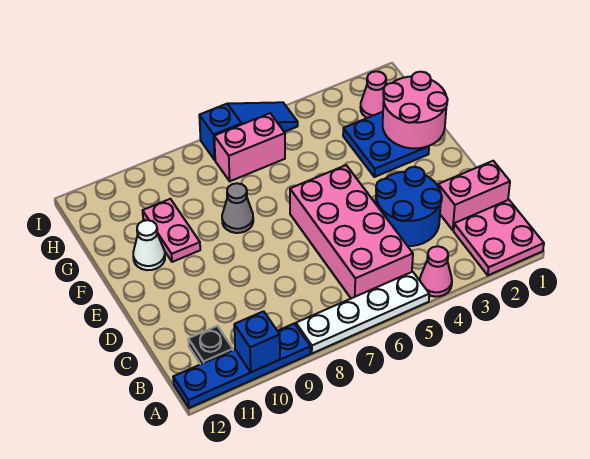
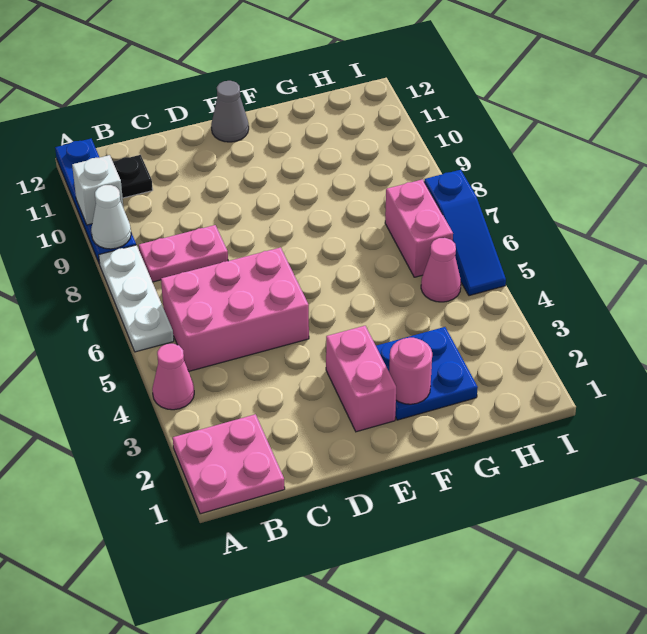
white plate A5:A8 level 1 -> white plate A6:A8 level 1
blue brick A10 level 2 -> white brick A10 level 2
pink brick B5:E6 level 1 -> pink brick B5:D6 level 1
pink brick C1:C2 level 1 -> pink brick E2:E3 level 1
blue round brick C3:D4 level 1 -> none
pink round brick F1:G2 level 2 -> pink round brick F2 level 2
grey cone F8 level 1 -> grey cone E12 level 1
pink plate F10:G10 level 1 -> pink plate B8:C8 level 1
white cone F11 level 1 -> white cone A9 level 2
pink cone H2 level 1 -> pink cone H5 level 1

